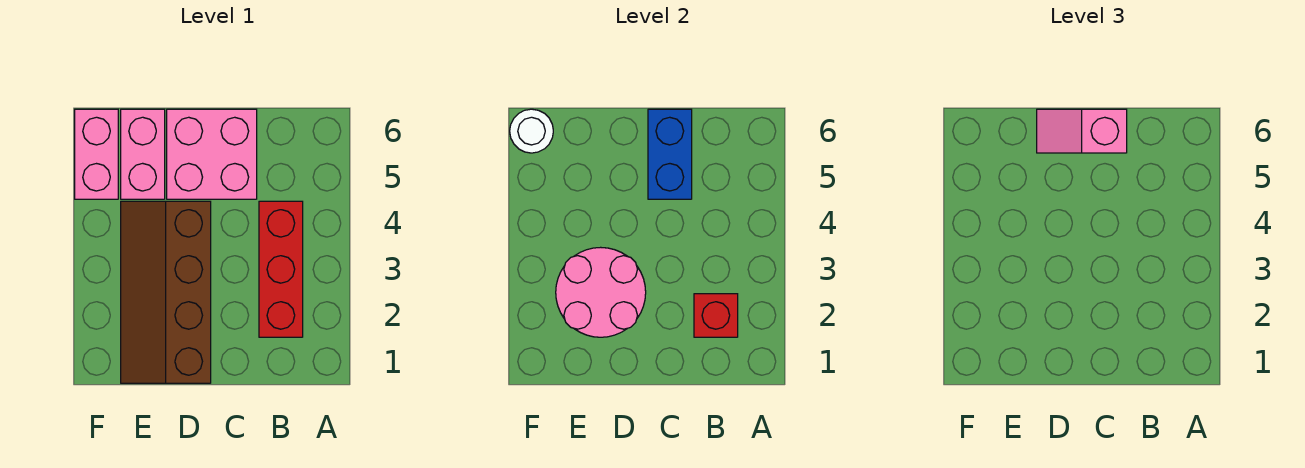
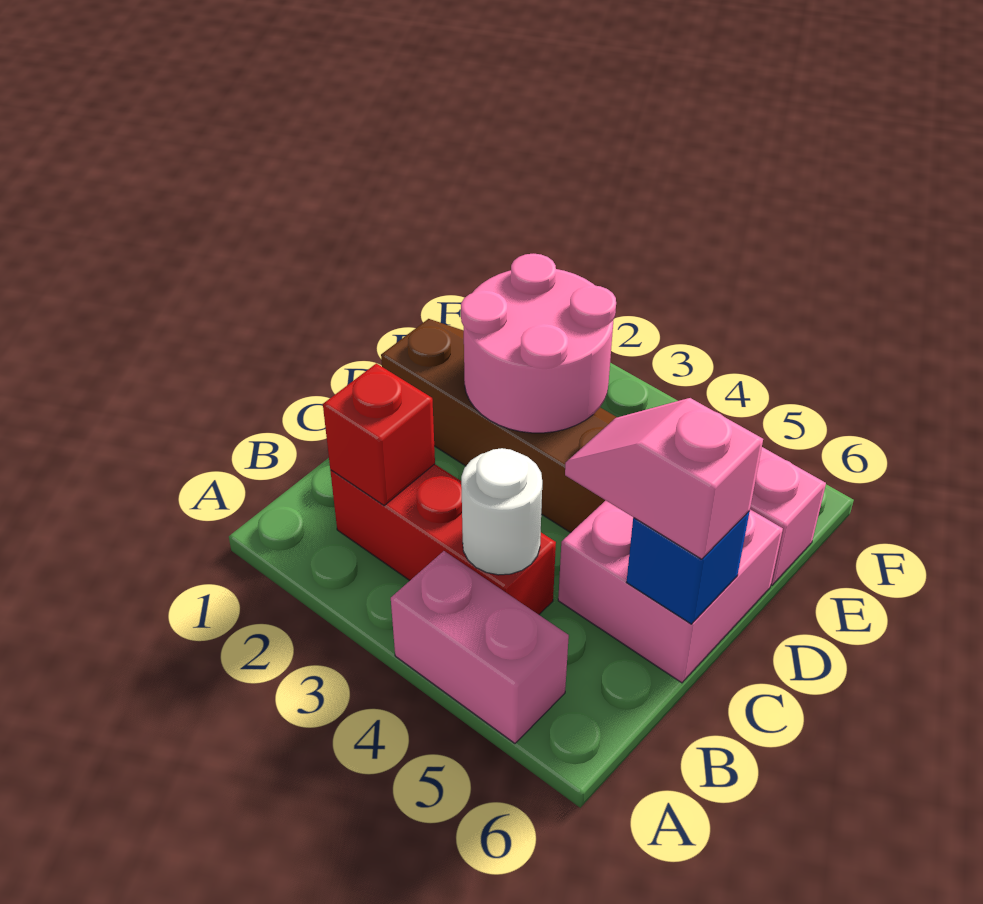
blue brick C5:C6 level 2 -> blue brick C6 level 2
pink slope C6:D6 level 3 top C -> pink slope C5:C6 level 3 top 6
pink brick F5:F6 level 1 -> pink brick A4:A5 level 1
white round brick F6 level 2 -> white round brick B4 level 2

